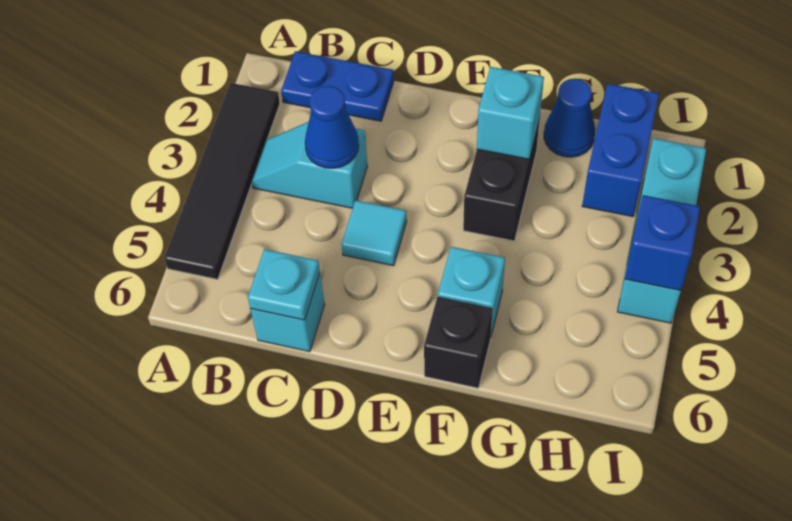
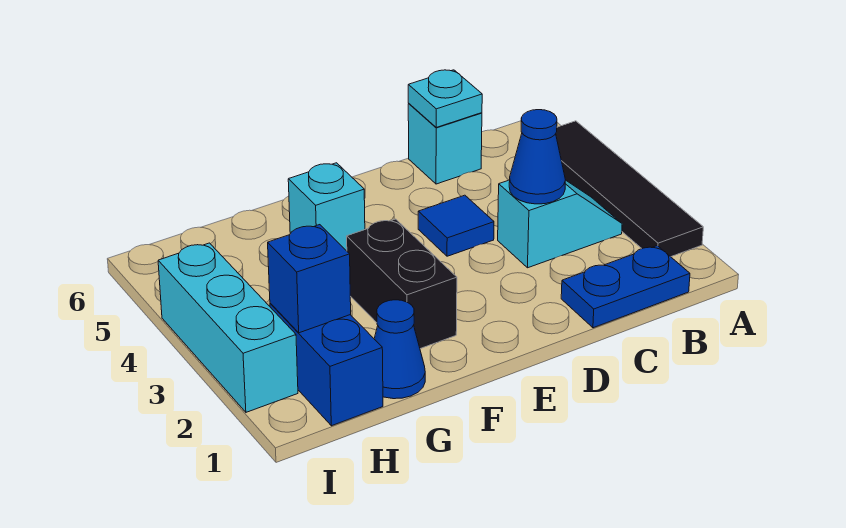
cyan tile D4 level 1 -> blue tile D4 level 1
cyan brick F2 level 2 -> none
black brick F6 level 1 -> none
blue brick I4 level 2 -> blue brick H2 level 2

